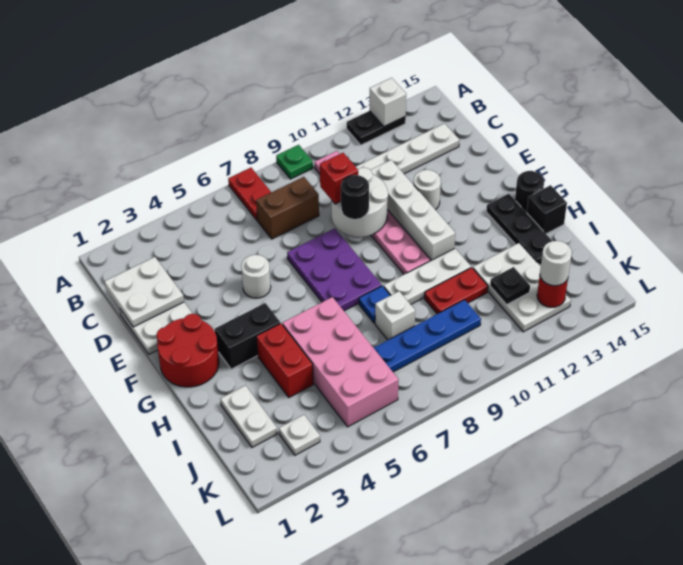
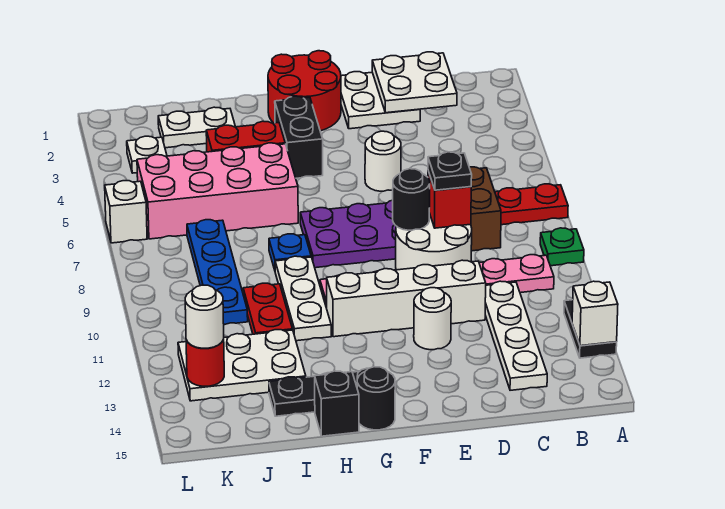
white brick I8 level 1 -> white brick L6 level 1
black plate J12 level 2 -> black plate D9 level 4

